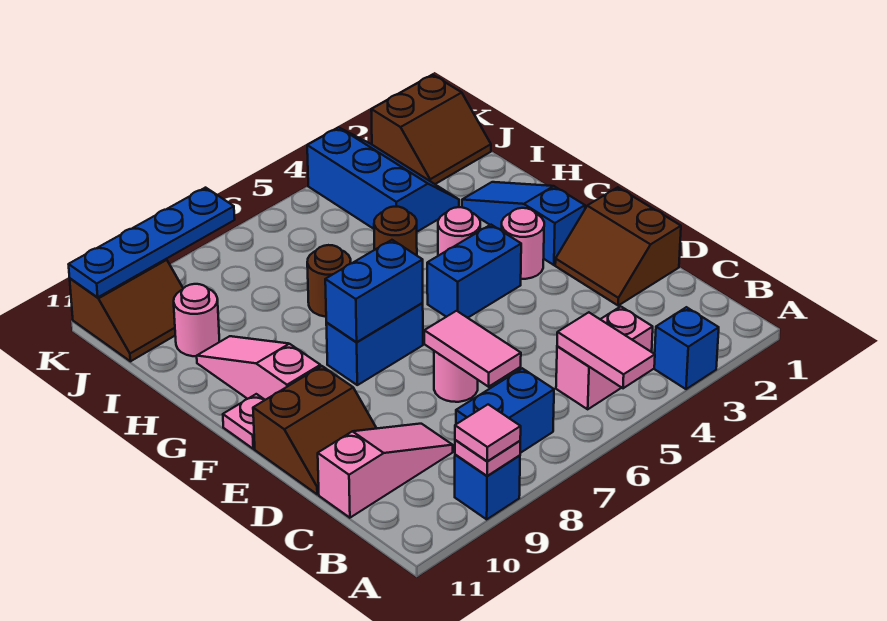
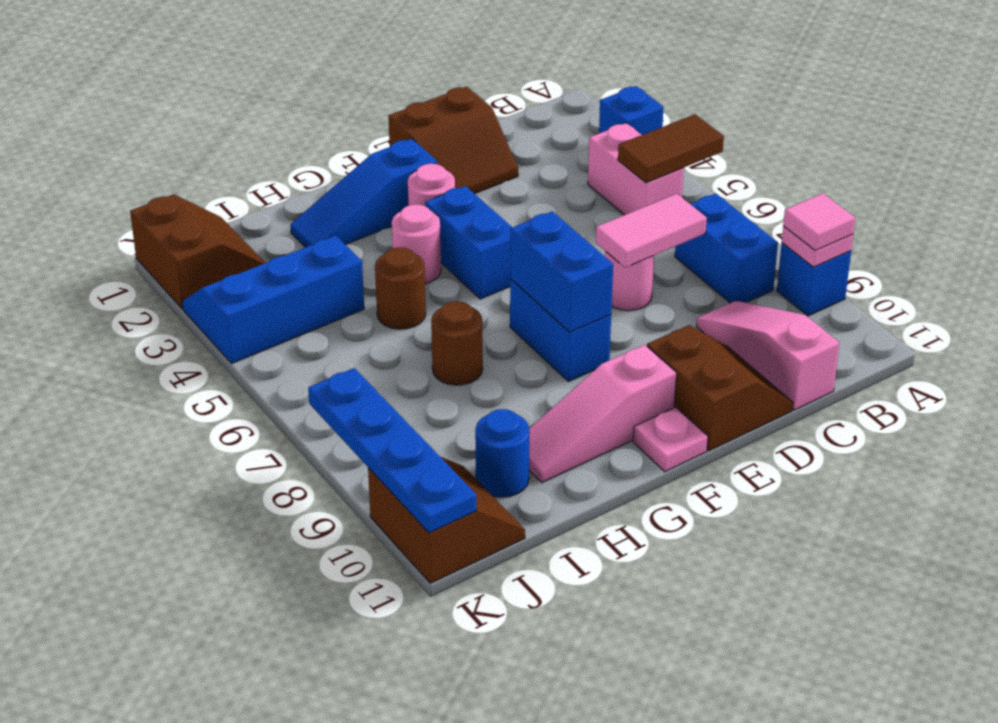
pink tile A5:B5 level 2 -> brown tile A5:B5 level 2
pink round brick I10 level 1 -> blue round brick I10 level 1

